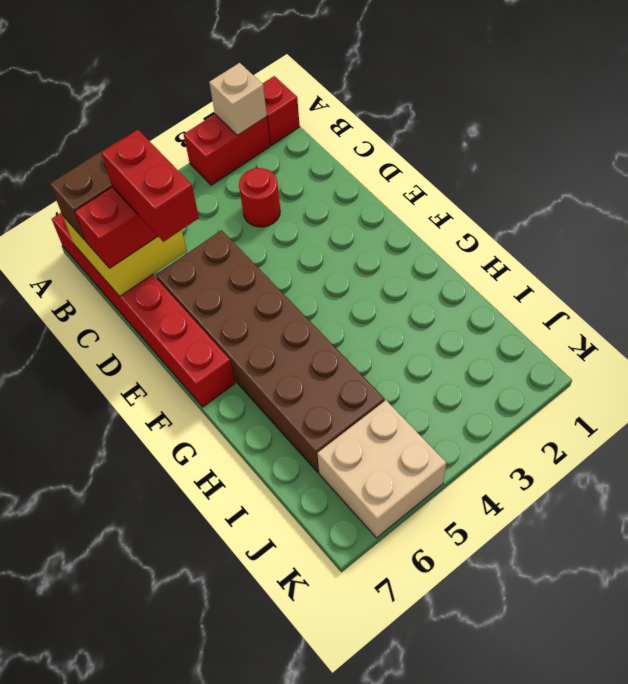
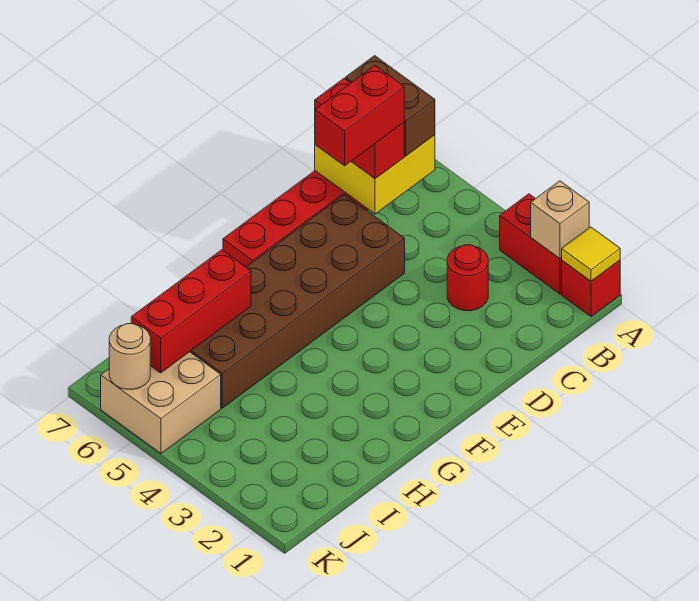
none -> yellow tile A1 level 2
none -> red brick H6:J6 level 2
none -> tan round brick K6 level 2

